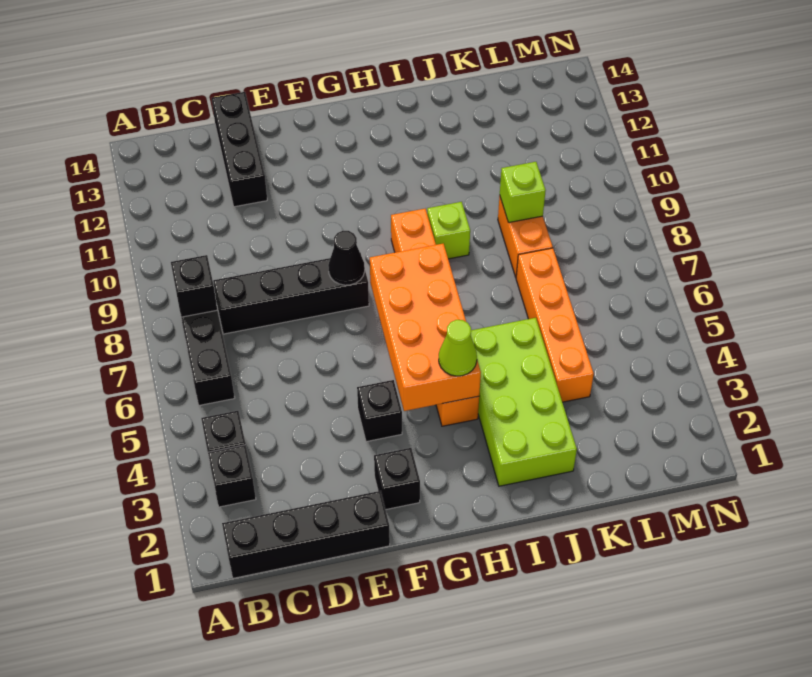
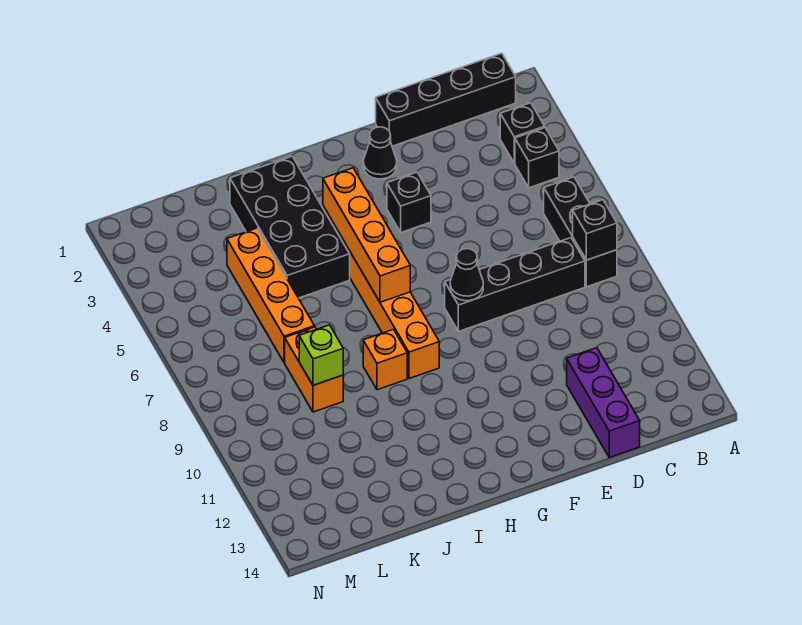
black brick D12:D14 level 1 -> purple brick D12:D14 level 1
black brick F2 level 1 -> black cone F2 level 1
orange brick G4:H7 level 2 -> orange brick H4:H7 level 2
lime cone H4 level 3 -> none
lime brick I2:J5 level 1 -> black brick I2:J5 level 1
lime brick I9 level 1 -> orange brick I9 level 1

